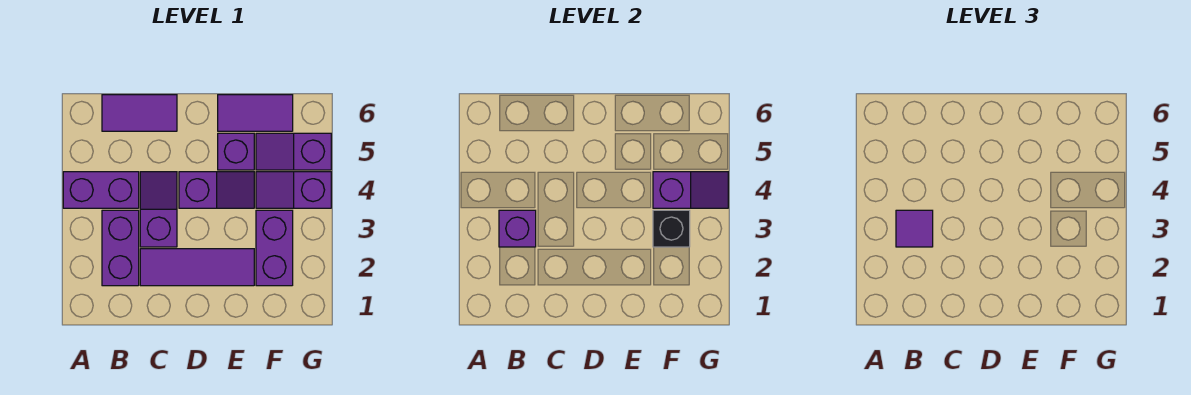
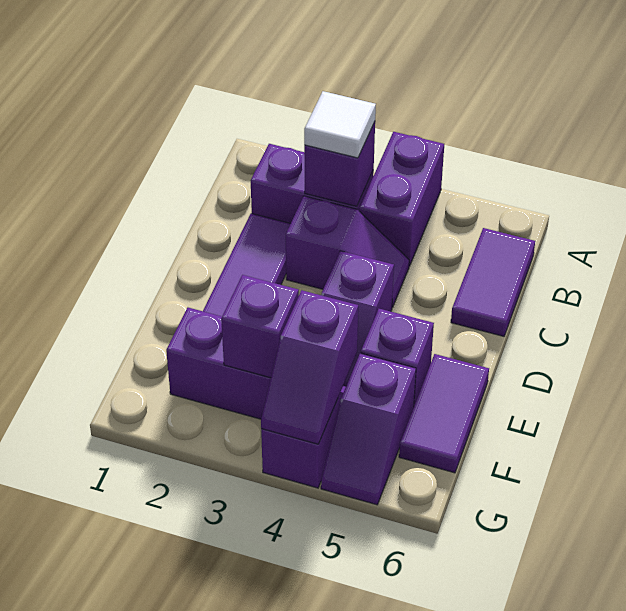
purple tile B3 level 3 -> white tile B3 level 3
black brick F3 level 2 -> purple brick F3 level 2
purple slope F5:G5 level 1 top G -> purple slope F5:G5 level 1 top F

